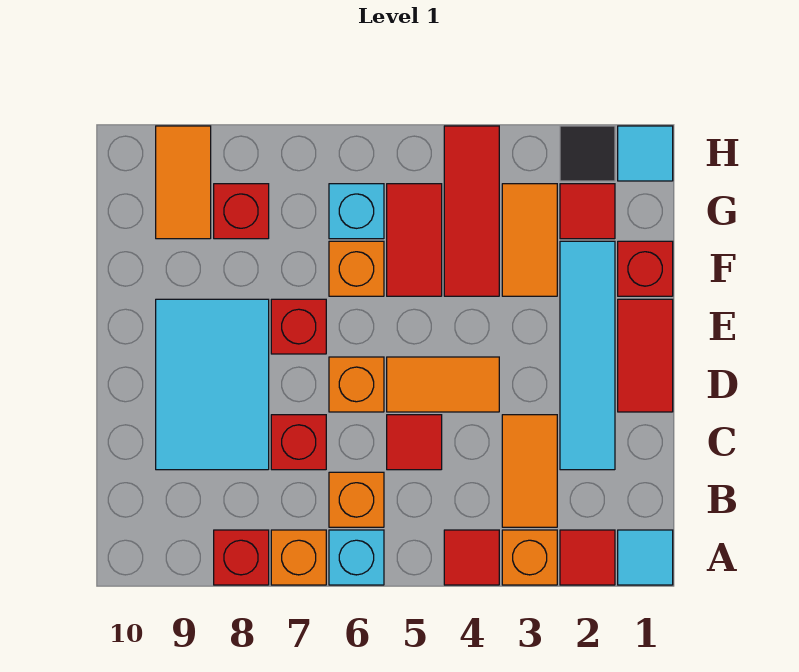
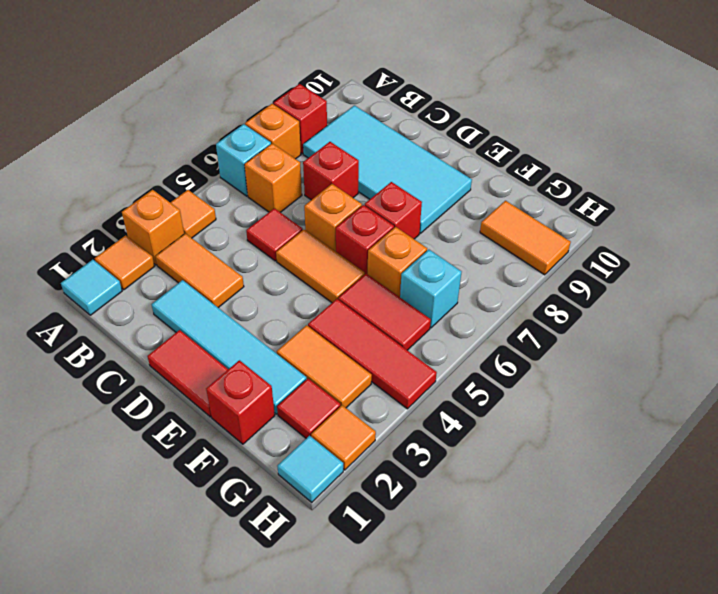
red tile A2 level 1 -> orange tile A2 level 1
red tile A4 level 1 -> orange tile A4 level 1
cyan tile C8:E9 level 1 -> cyan tile B8:E9 level 1
orange tile D4:D5 level 1 -> orange tile D5:E5 level 1
red brick G8 level 1 -> red brick E6 level 1
black tile H2 level 1 -> orange tile H2 level 1

